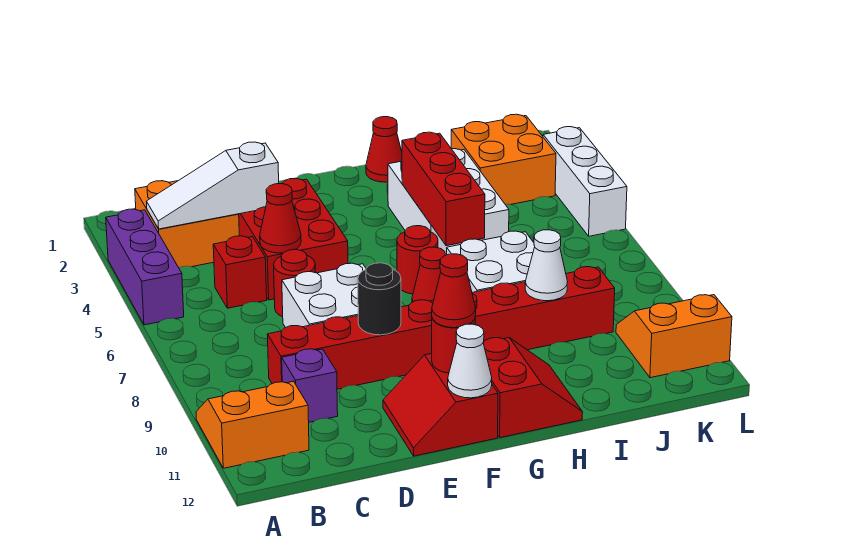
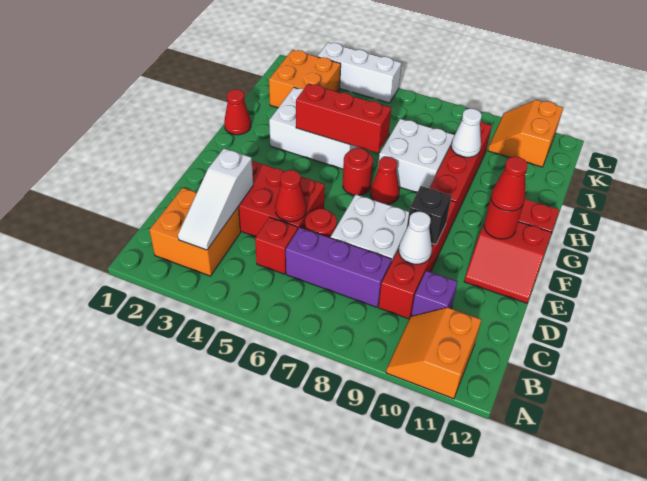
purple brick A3:A5 level 1 -> purple brick C6:C8 level 1
black round brick E9 level 2 -> black brick E9 level 2
white cone F12 level 2 -> white cone D9 level 2

